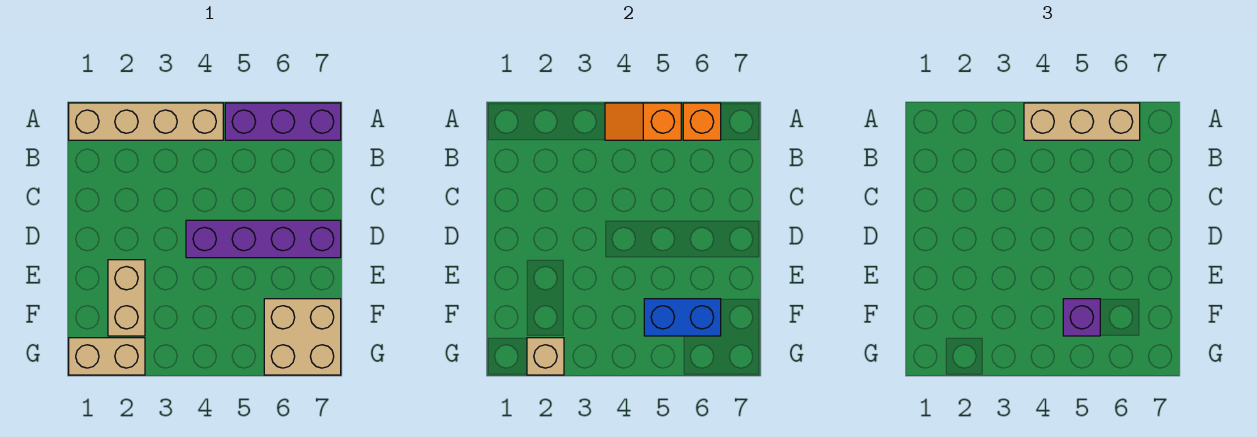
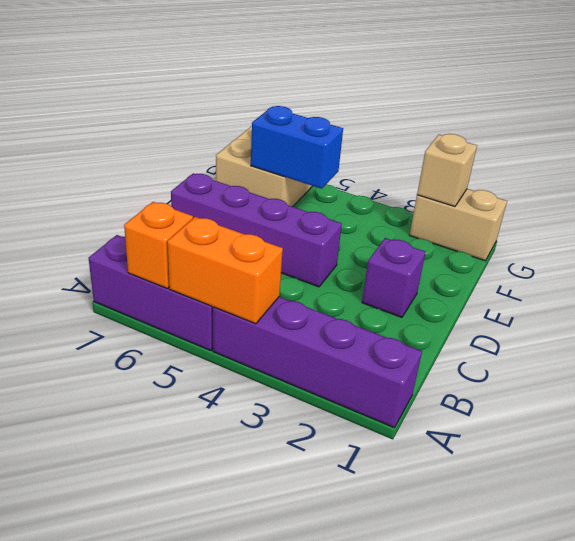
tan brick A1:A4 level 1 -> purple brick A1:A4 level 1
orange slope A4:A5 level 2 top 5 -> orange brick A4:A5 level 2
tan brick A4:A6 level 3 -> none
tan brick E2:F2 level 1 -> none
purple brick F5 level 3 -> purple brick D2 level 1

